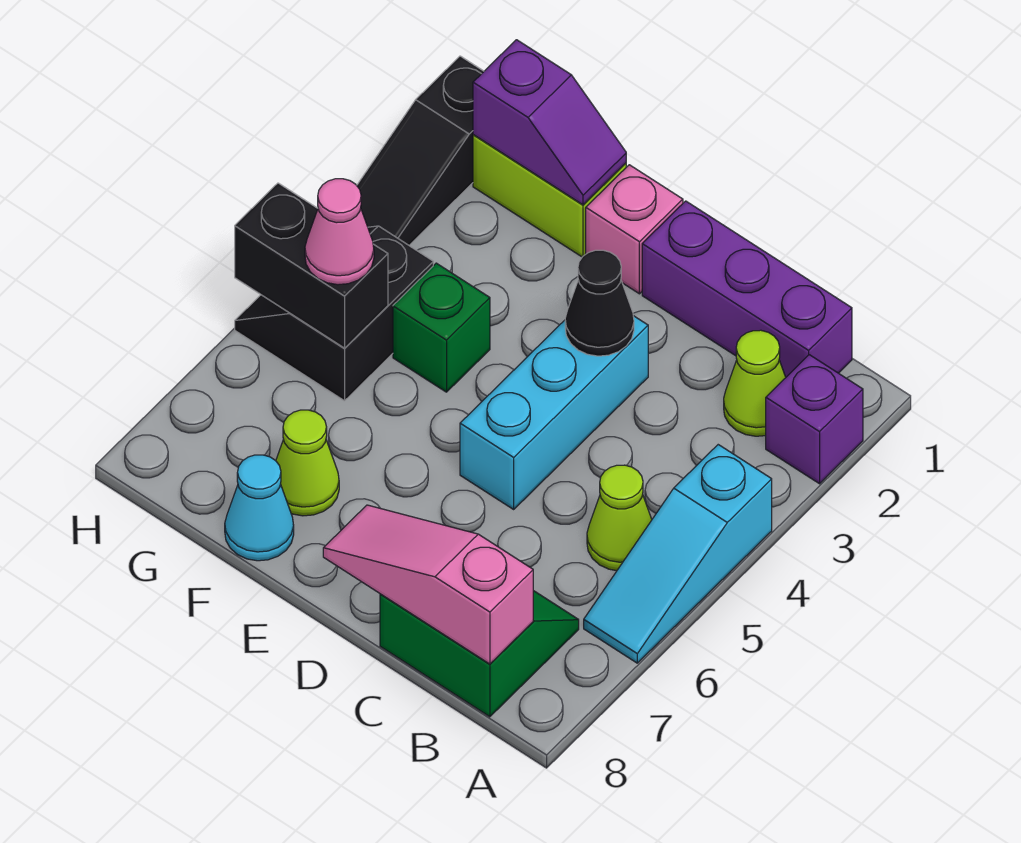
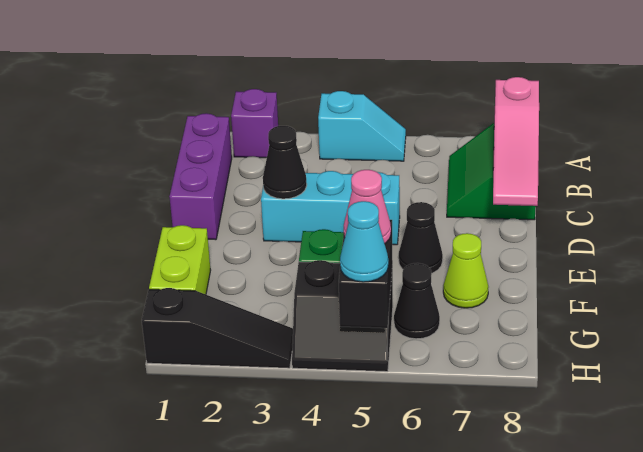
cyan slope A4:A6 level 1 top 4 -> cyan slope A4:A5 level 1 top 4
lime cone B2 level 1 -> none
lime cone B5 level 1 -> none
pink brick E1 level 1 -> none
none -> black cone E6 level 1
purple slope F1:G1 level 2 top G -> none
cyan cone F8 level 1 -> cyan cone H5 level 3
none -> black cone G6 level 1

